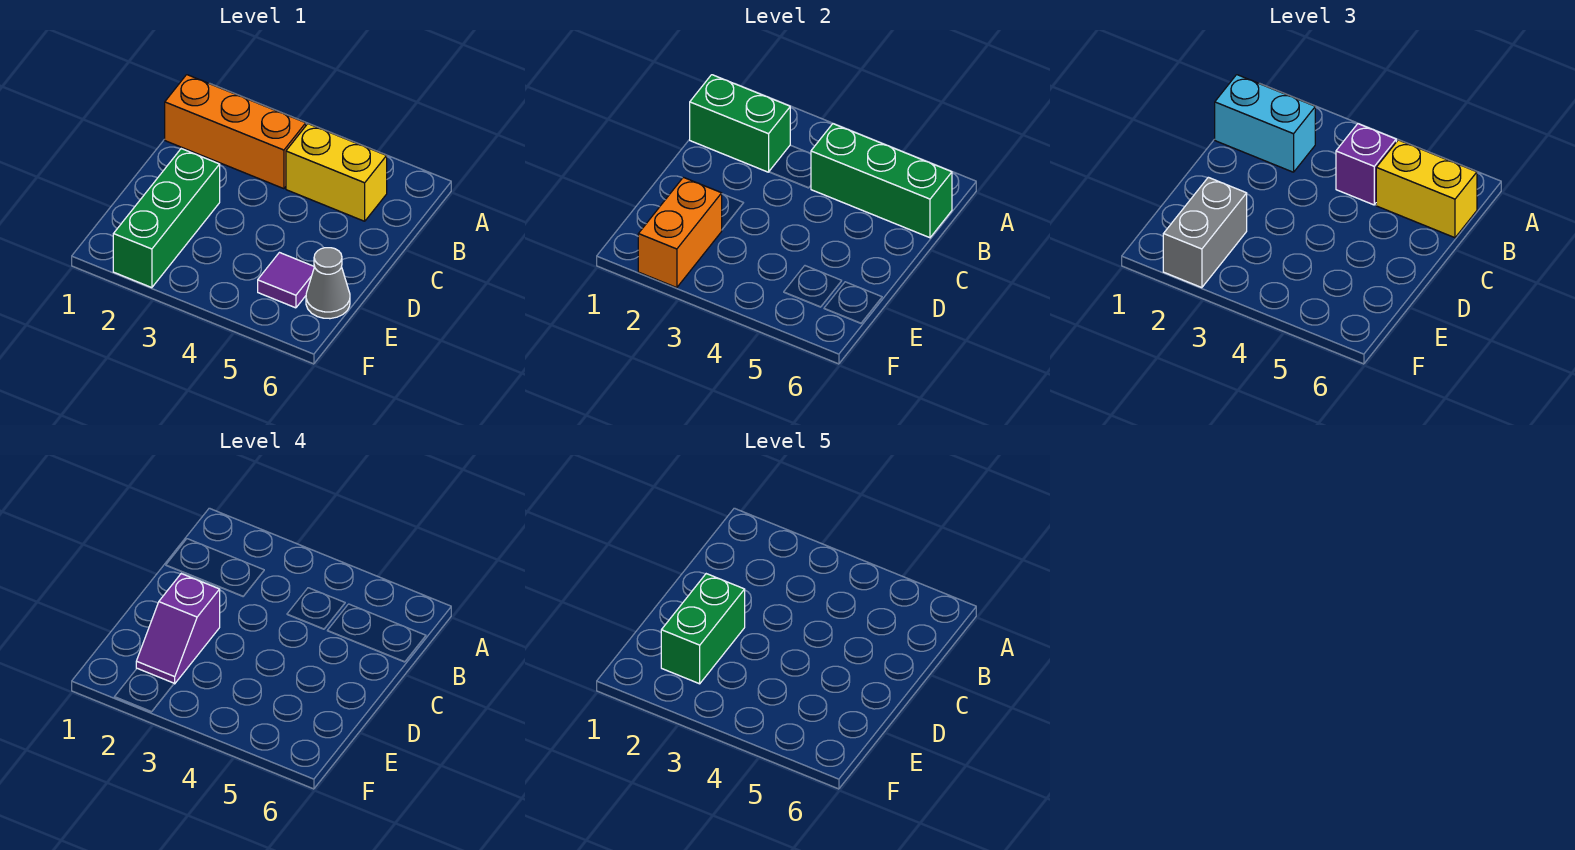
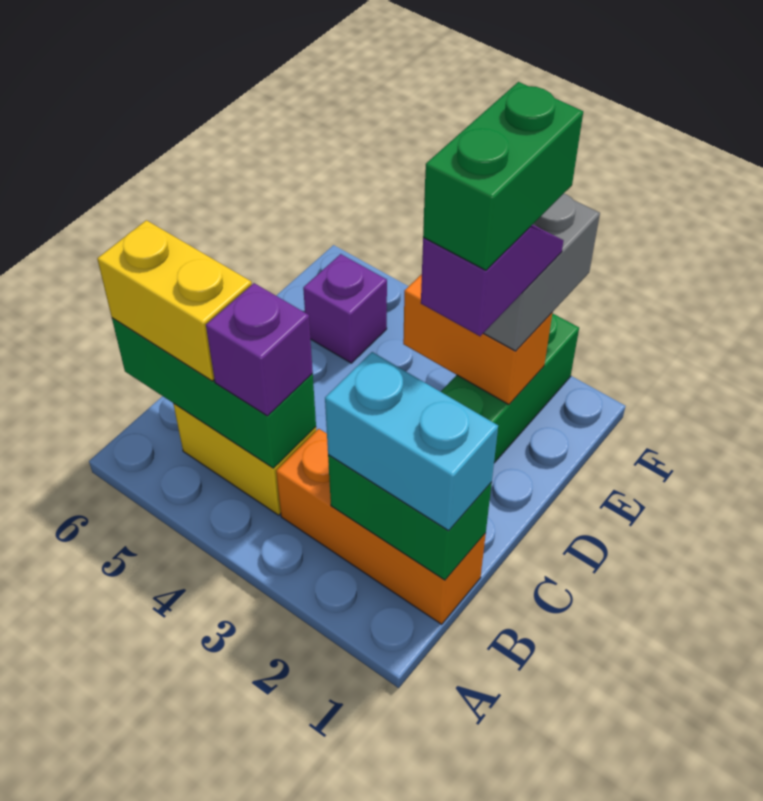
orange brick E2:F2 level 2 -> orange brick E2:E3 level 2
purple tile E5 level 1 -> purple brick E5 level 1
grey cone E6 level 1 -> none

